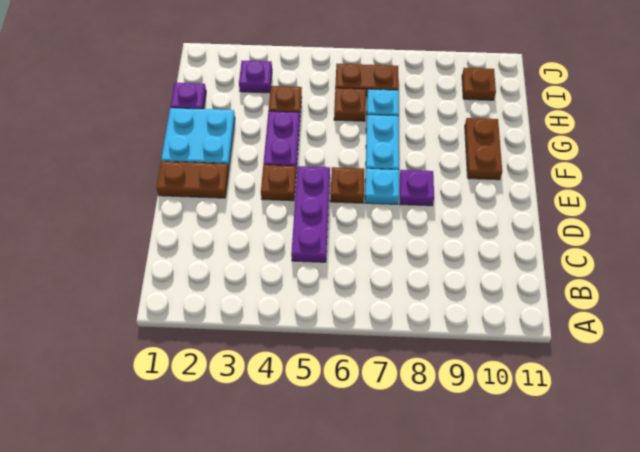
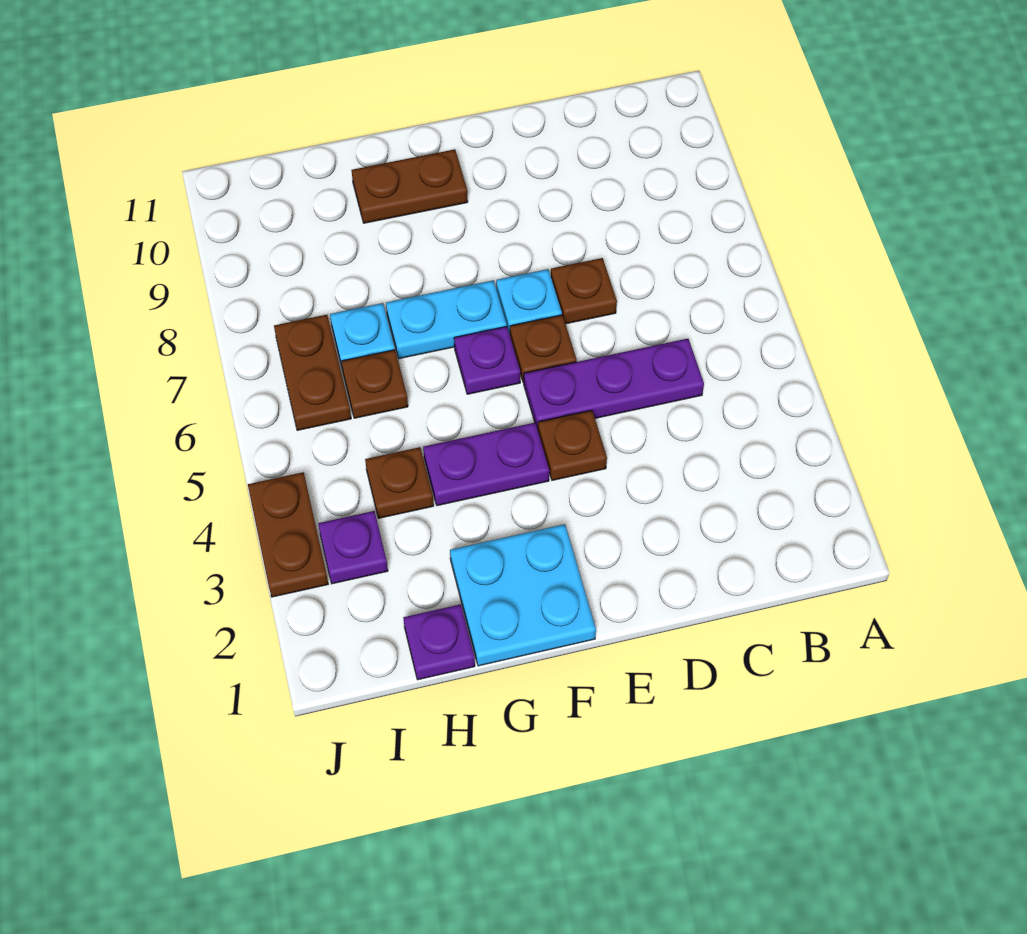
brown plate E1:E2 level 1 -> brown plate J3:J4 level 1
purple plate E8 level 1 -> purple plate F6 level 1
brown plate I10 level 1 -> brown plate D7 level 1

